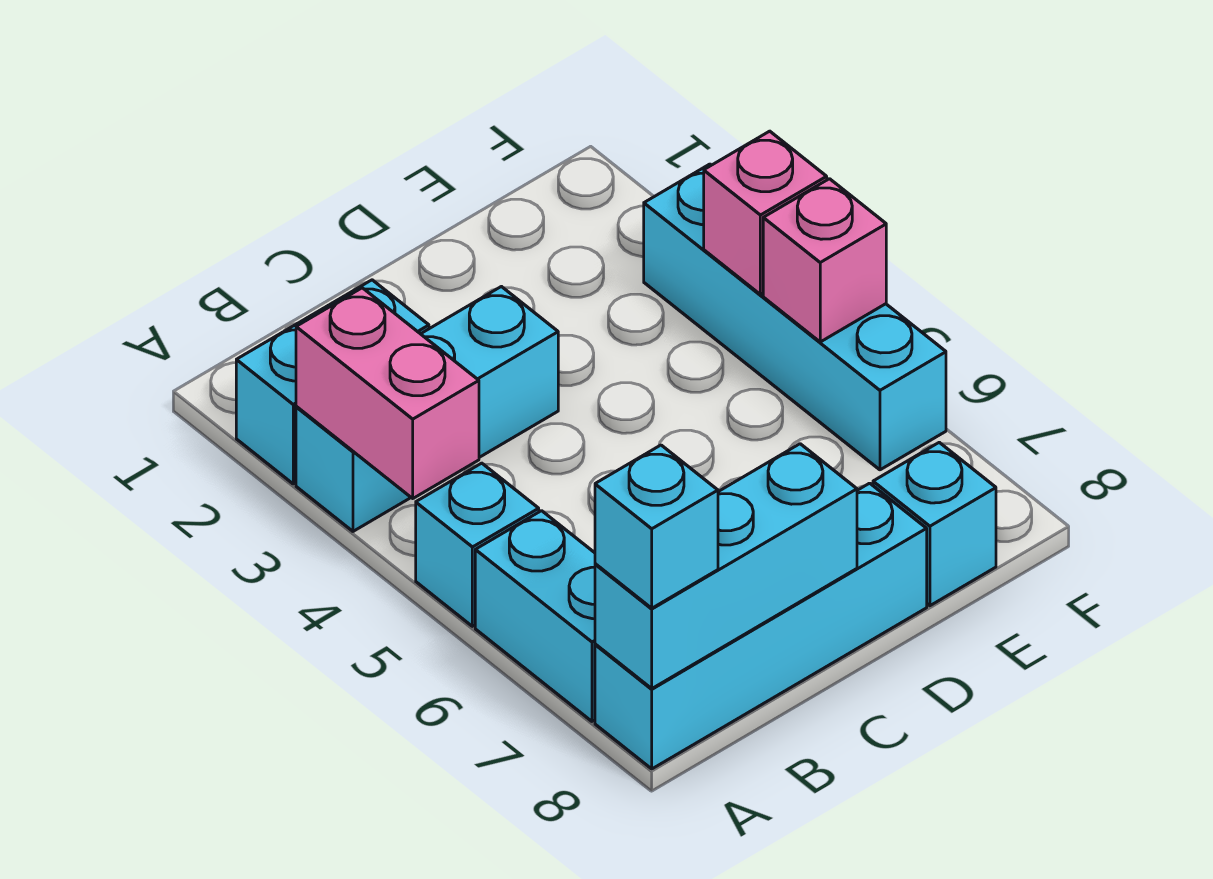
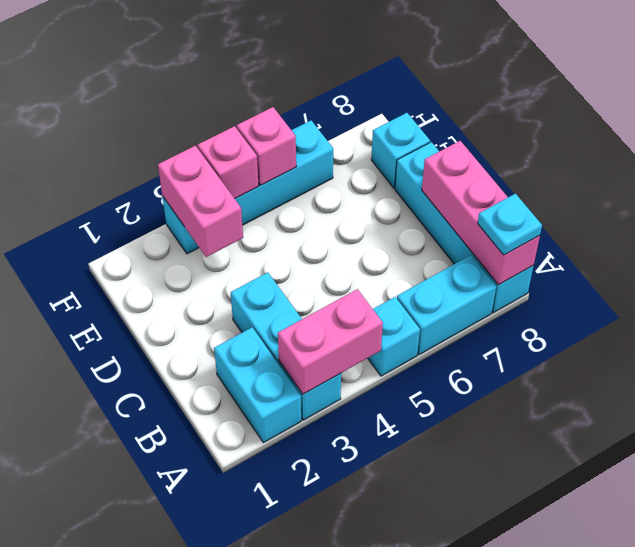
cyan brick A8:C8 level 2 -> pink brick A8:C8 level 2
cyan brick A8 level 3 -> cyan plate A8 level 3
none -> pink brick E3:F3 level 2

